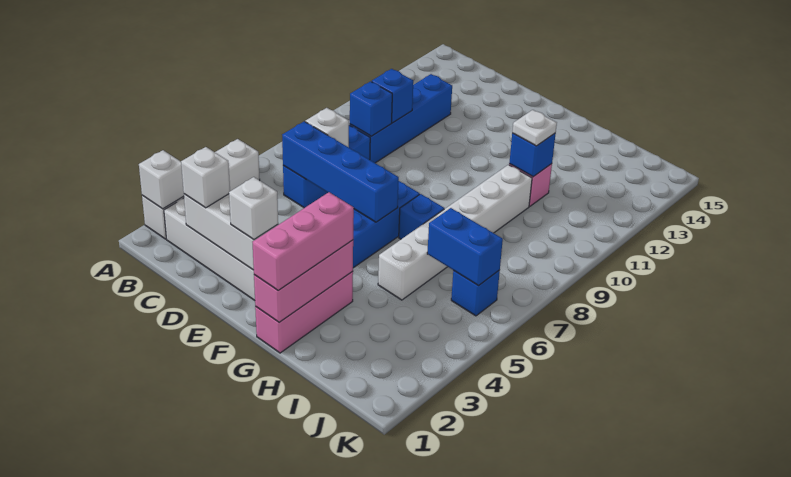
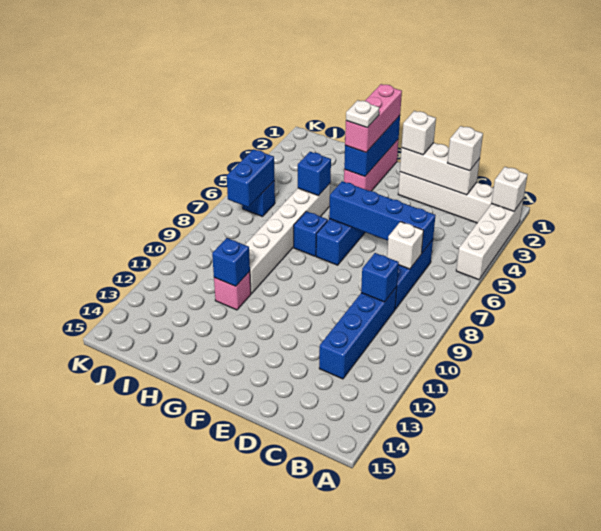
blue brick C10 level 2 -> blue brick H5 level 2
pink brick G1:G3 level 2 -> blue brick G1:G3 level 2
white plate H11 level 3 -> white plate G3 level 4
blue brick I6:J6 level 2 -> blue brick J6:J7 level 2

